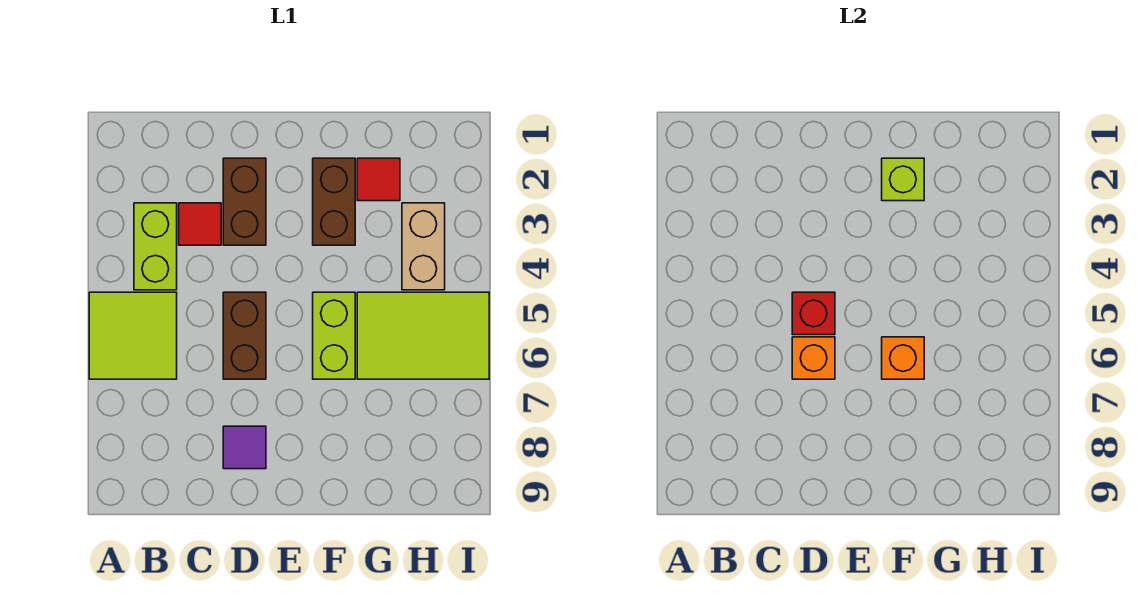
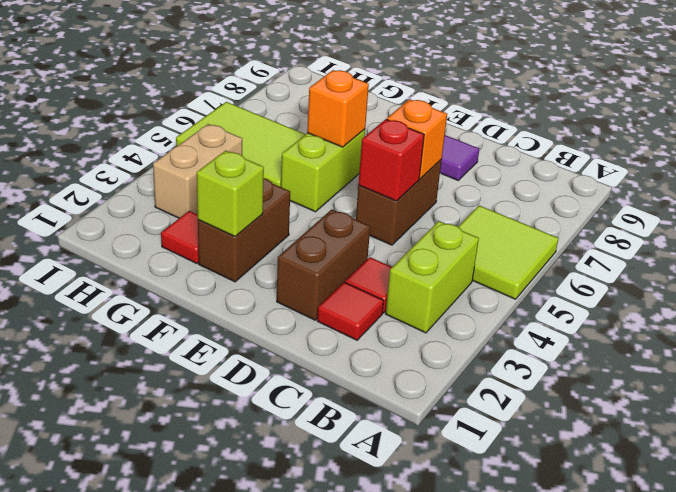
none -> red tile C2 level 1

